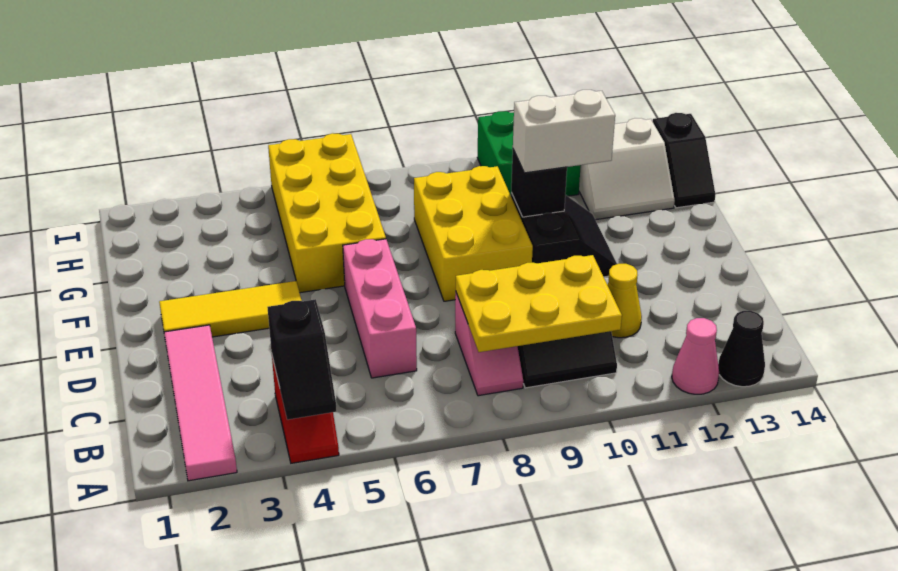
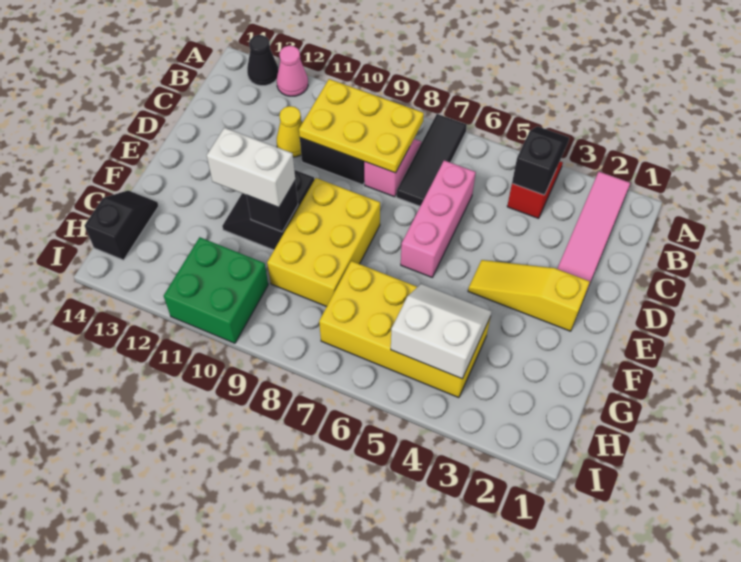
none -> black tile A7:C7 level 1
yellow tile E2:E4 level 1 -> yellow slope E2:E4 level 1 top 2
yellow brick F5:I6 level 1 -> yellow brick G4:H7 level 1
white slope G12:H13 level 1 top H -> white slope G4:H5 level 2 top H

